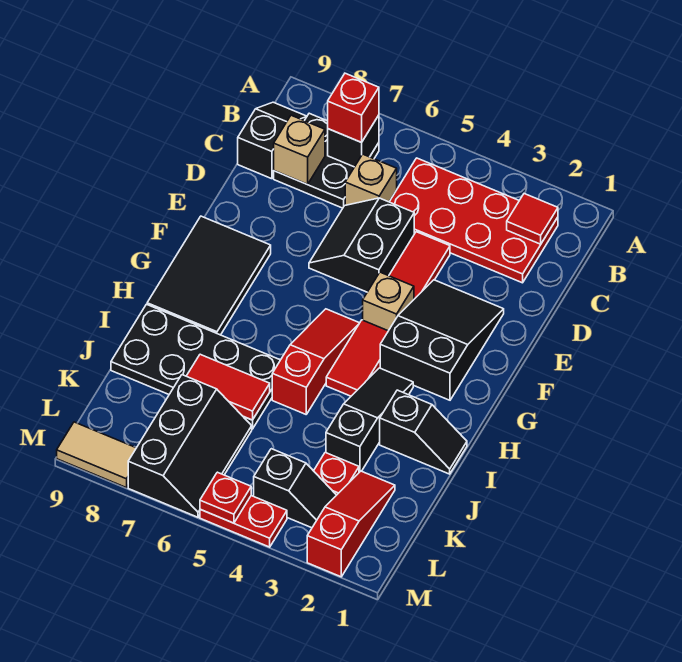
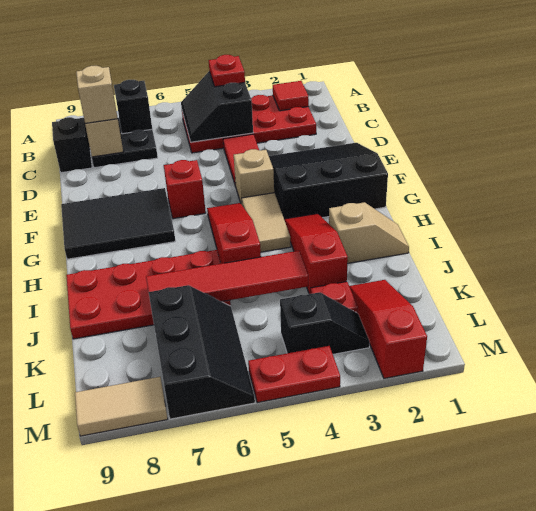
red brick B7 level 3 -> red brick F6 level 1
tan brick C6 level 1 -> tan brick C8 level 3
black slope D5:E6 level 1 top 5 -> black slope B4:C5 level 2 top 4
black slope E2:G3 level 1 top G -> black slope E1:G3 level 1 top G
black tile F8:H9 level 1 -> black tile F7:G9 level 1
red tile G4:H4 level 1 -> tan tile G4:H4 level 1
black slope H3:J3 level 1 top J -> red slope H3:J3 level 1 top J
black slope I1:I2 level 1 top 2 -> tan slope I1:I2 level 1 top 2
black plate I6:J9 level 1 -> red plate I6:J9 level 1
red tile J6:J7 level 2 -> red tile J4:J7 level 2
red plate M5 level 2 -> red plate B4 level 3

